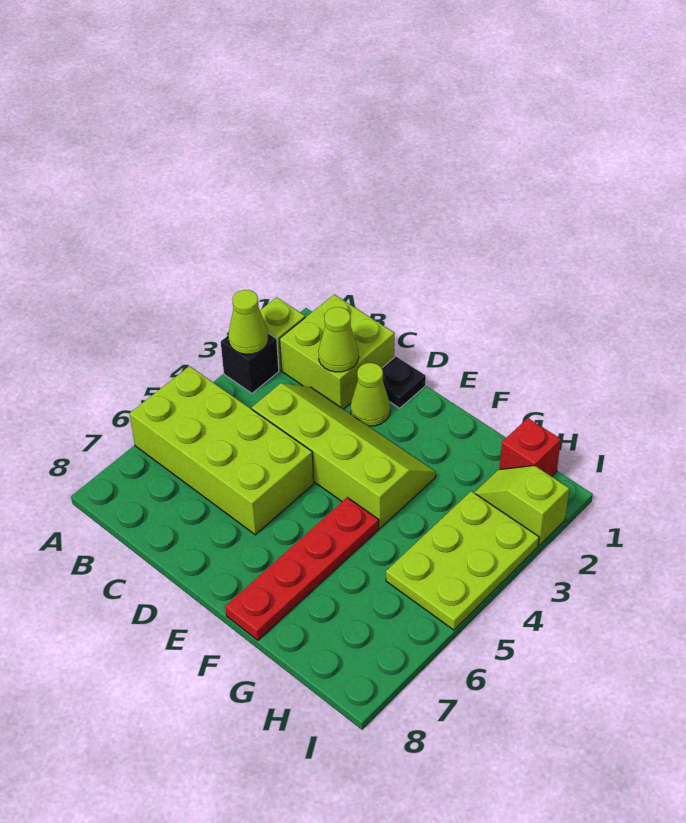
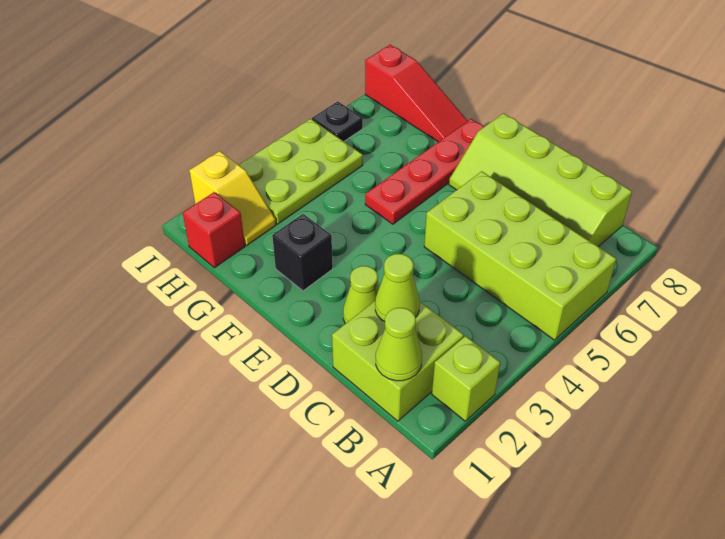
black brick A3 level 1 -> black brick F2 level 1
lime cone A3 level 2 -> lime cone B1 level 2
lime slope C3:F4 level 1 top 4 -> lime slope B7:E8 level 1 top 8
black plate D1 level 1 -> black plate I6 level 1
none -> red slope G8:I8 level 1 top I
lime slope H2:I2 level 1 top I -> yellow slope H2:I2 level 1 top I

